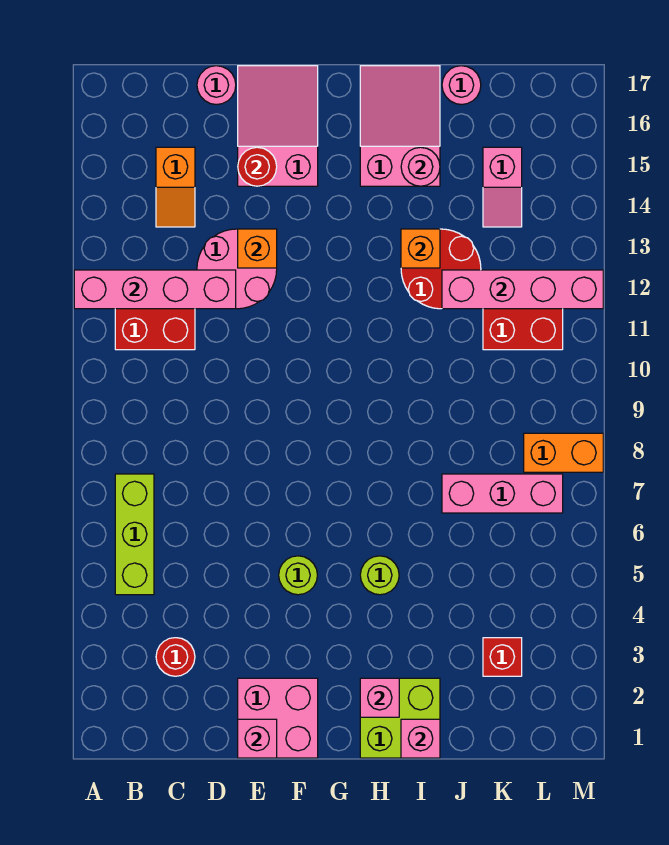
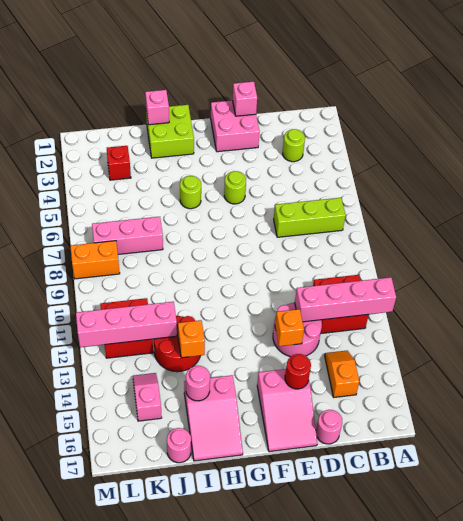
lime brick B5:B7 level 1 -> lime brick B7:D7 level 1
red round brick C3 level 1 -> lime round brick C3 level 1
pink brick H2 level 2 -> none

